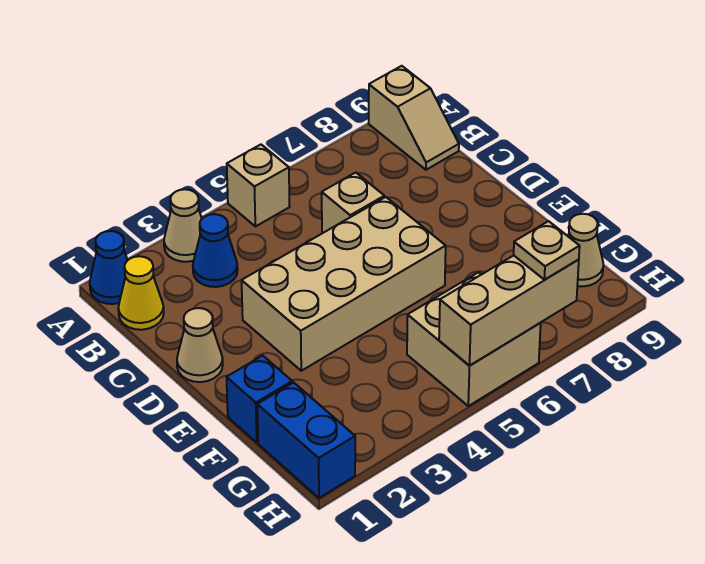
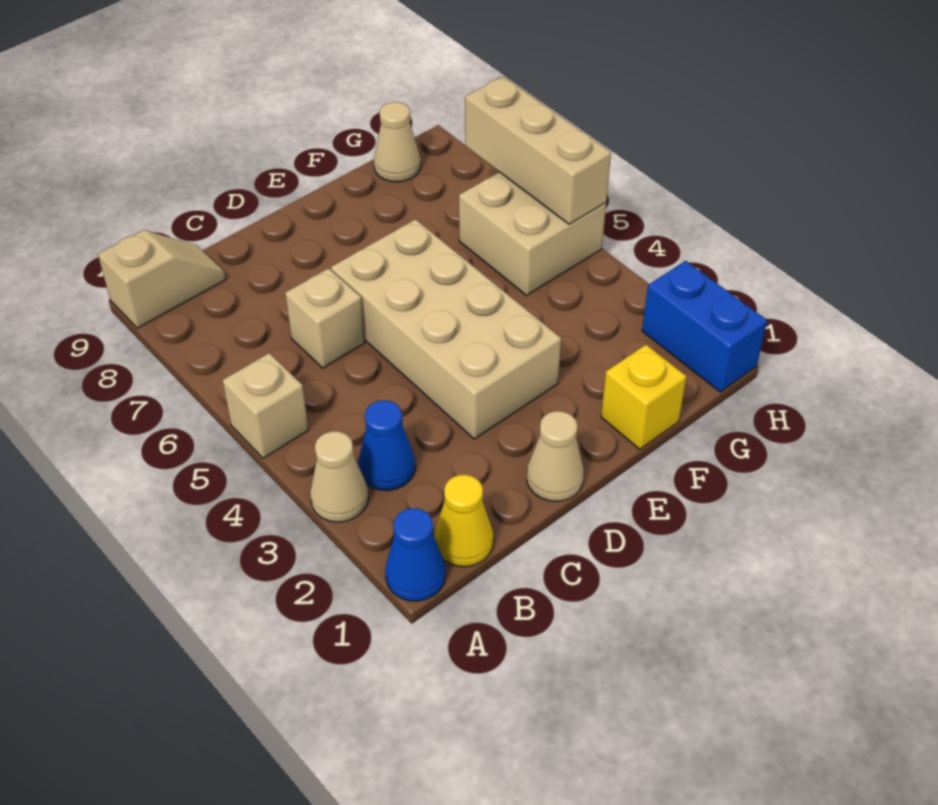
blue brick F1 level 1 -> yellow brick F1 level 1
blue brick G1:H1 level 1 -> blue brick H1:H2 level 1
tan plate H7 level 3 -> none

